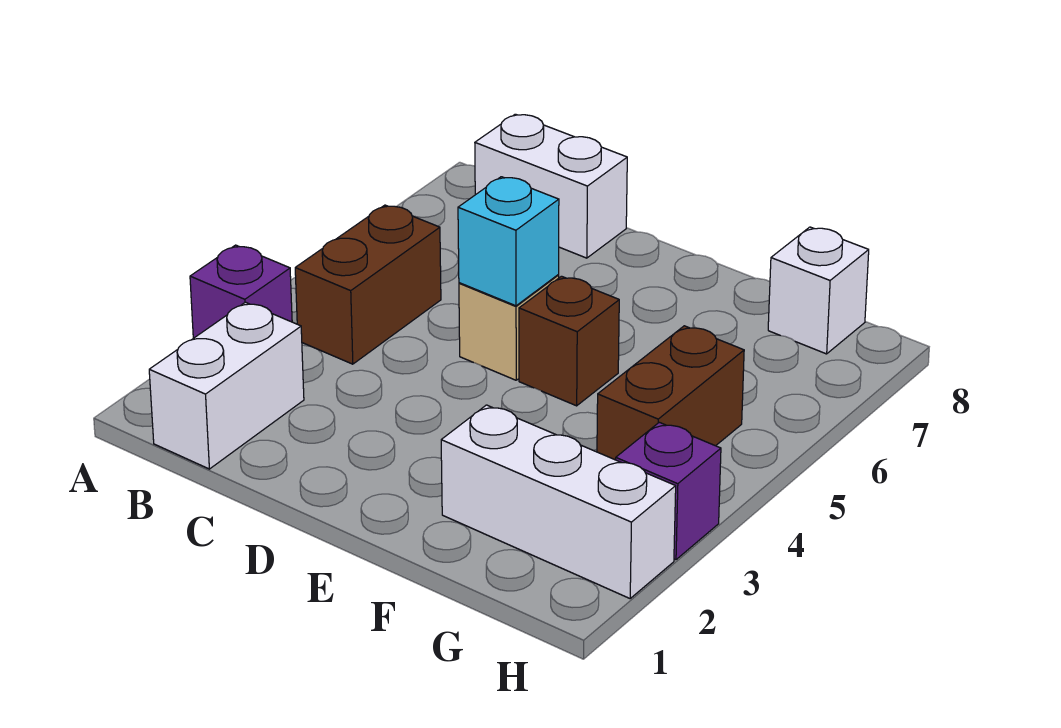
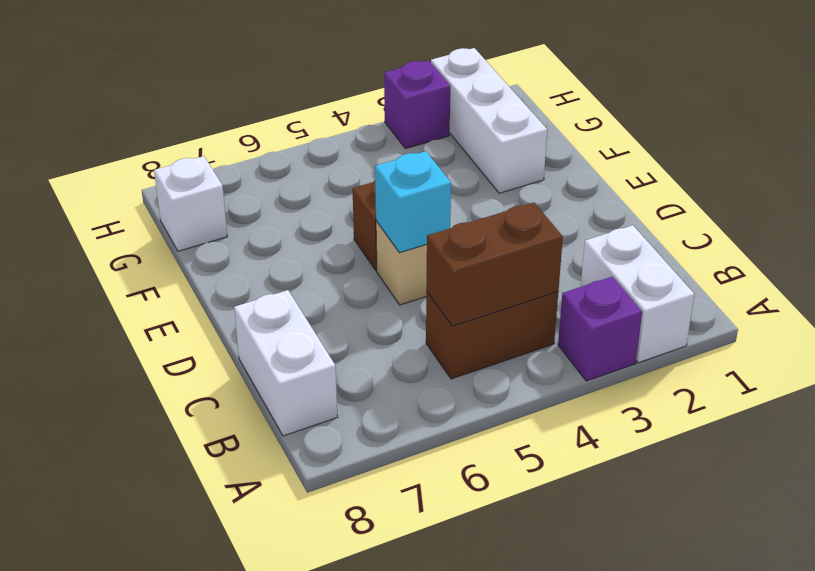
white brick B1:B2 level 1 -> white brick A2:B2 level 1
brown brick G4:G5 level 1 -> brown brick B4:B5 level 2

